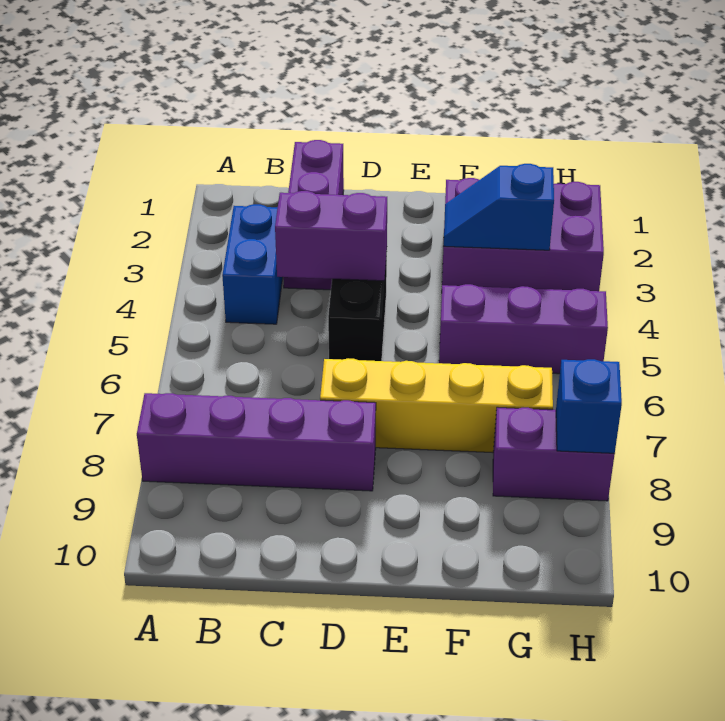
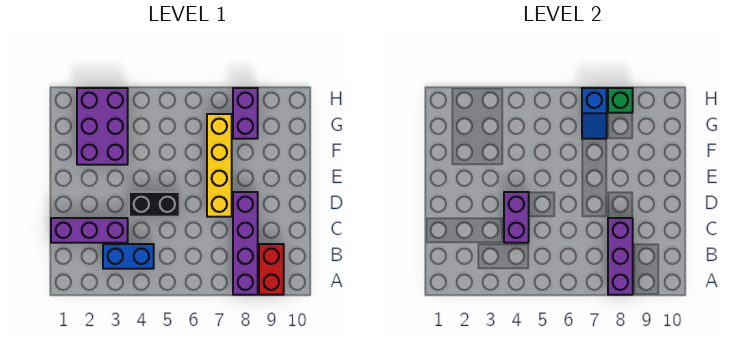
none -> red brick A9:B9 level 1
blue slope F3:G3 level 2 top G -> blue slope G7:H7 level 2 top H
purple brick F5:H5 level 1 -> purple brick A8:C8 level 2
blue brick H8 level 2 -> green brick H8 level 2

